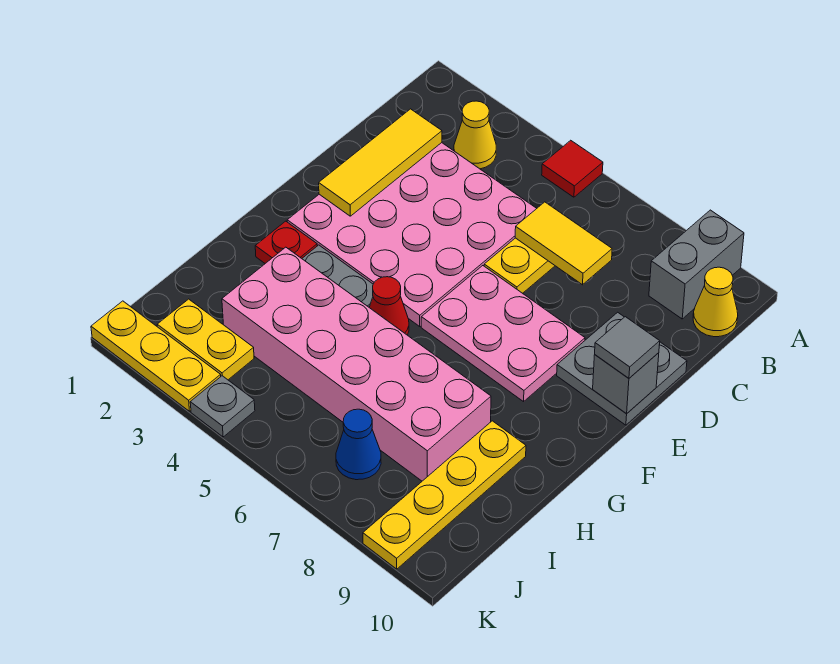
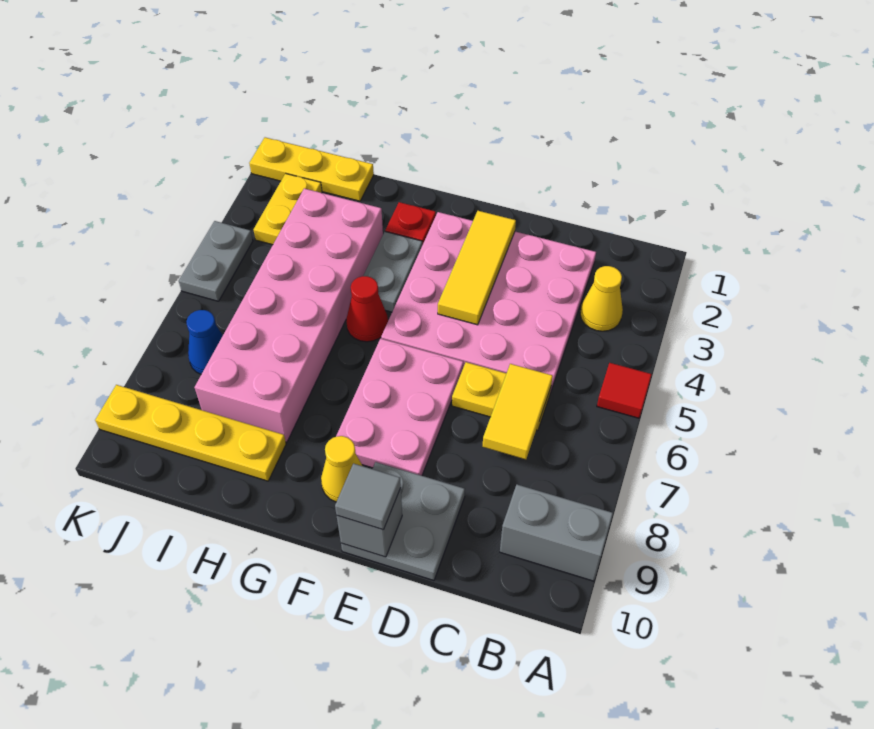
yellow cone B10 level 1 -> yellow cone F9 level 1
yellow tile C2:E2 level 2 -> yellow tile E2:E4 level 2
yellow plate K1:K3 level 1 -> yellow plate I1:K1 level 1
grey plate K4 level 1 -> grey plate K4:K5 level 1

